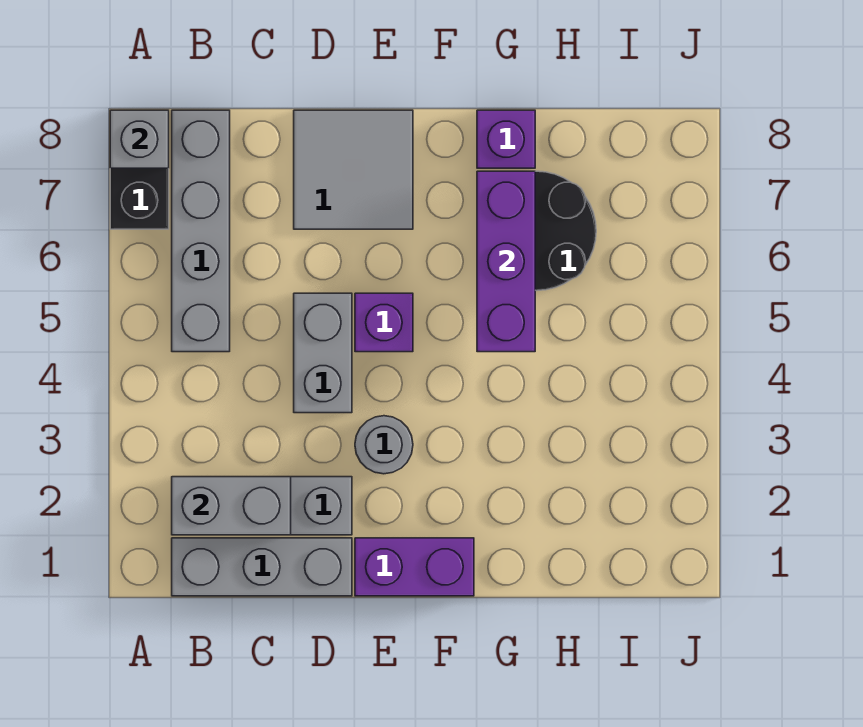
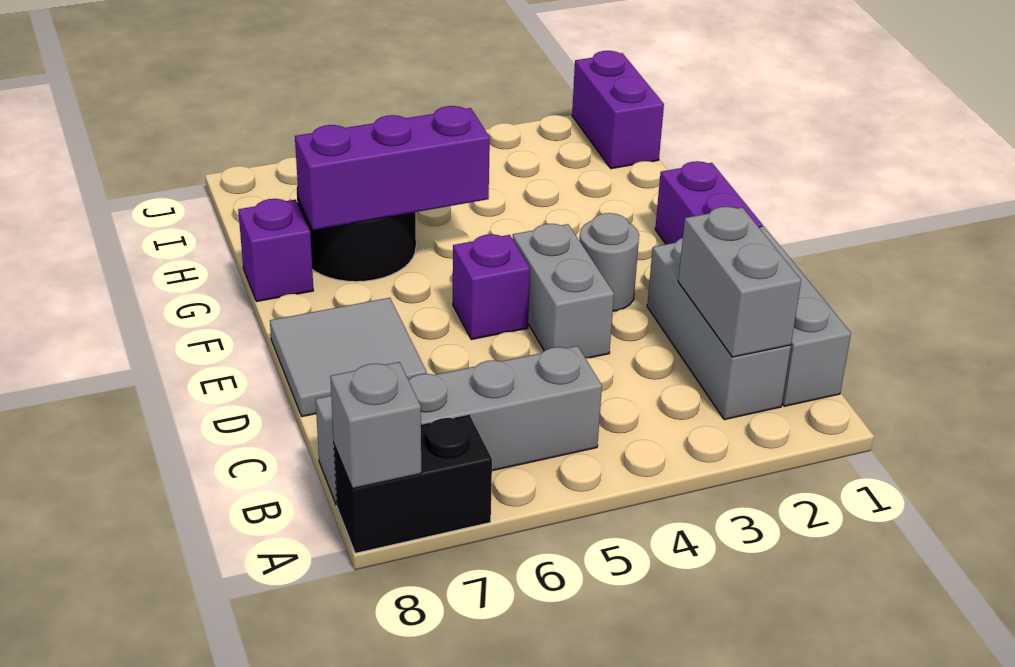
grey brick D4:D5 level 1 -> grey brick D4:E4 level 1
none -> purple brick I1:J1 level 1

